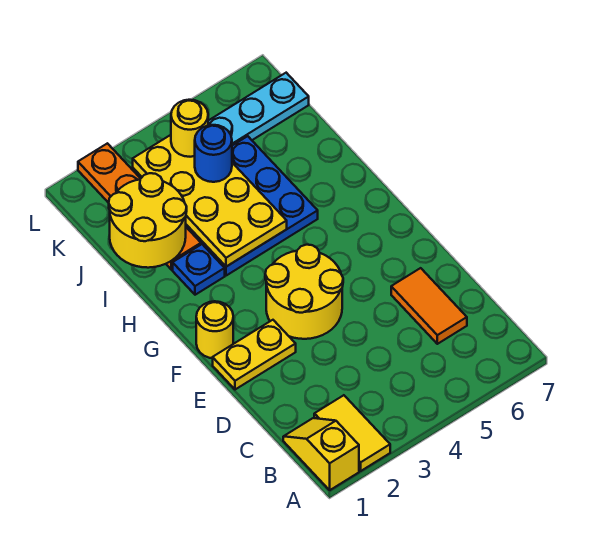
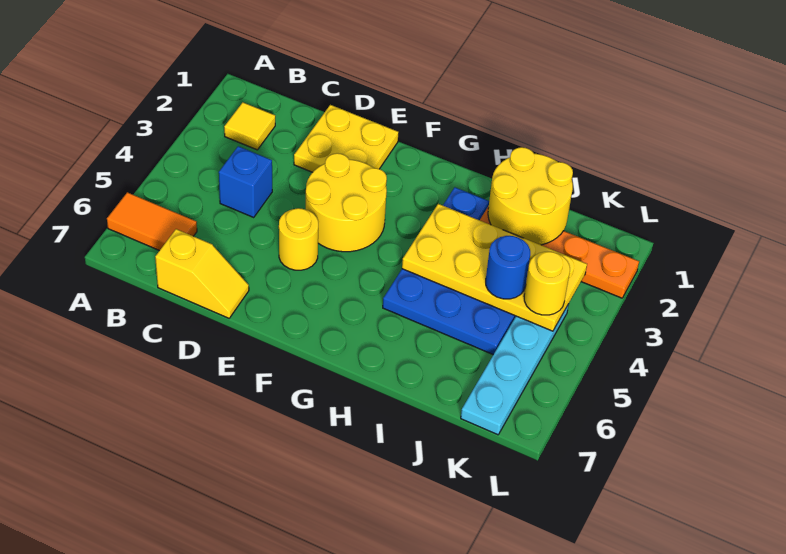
yellow slope A1:B1 level 1 top A -> yellow slope C7:D7 level 1 top C
yellow tile A2:B2 level 1 -> yellow tile B2 level 1
none -> blue brick C4 level 1
orange tile C6:D6 level 1 -> orange tile A6:B6 level 1
yellow plate E1:E2 level 1 -> yellow plate D1:E2 level 1
yellow round brick F1 level 1 -> yellow round brick E5 level 1

